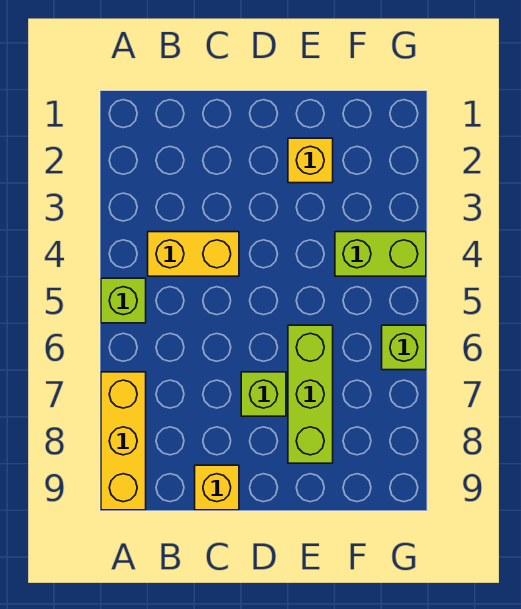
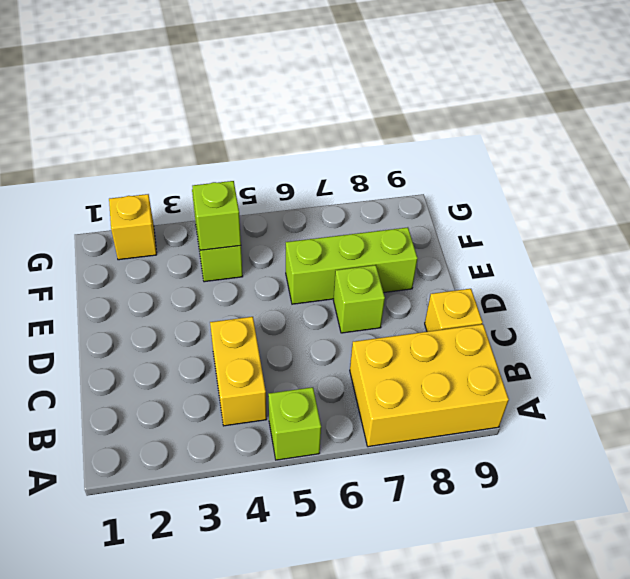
yellow brick A7:A9 level 1 -> yellow brick A7:B9 level 1
yellow brick E2 level 1 -> yellow brick G2 level 1
lime brick G6 level 1 -> lime brick F4 level 2

